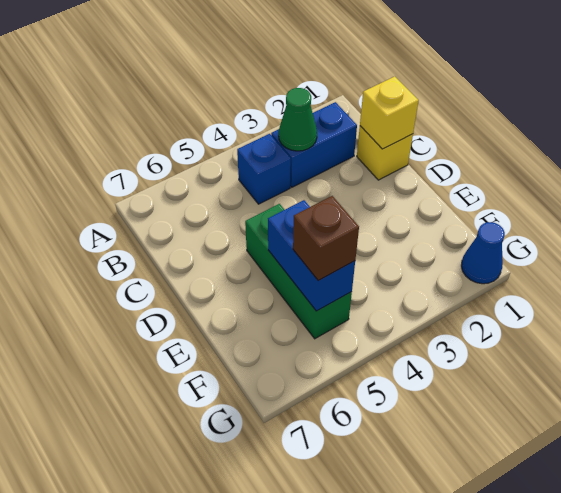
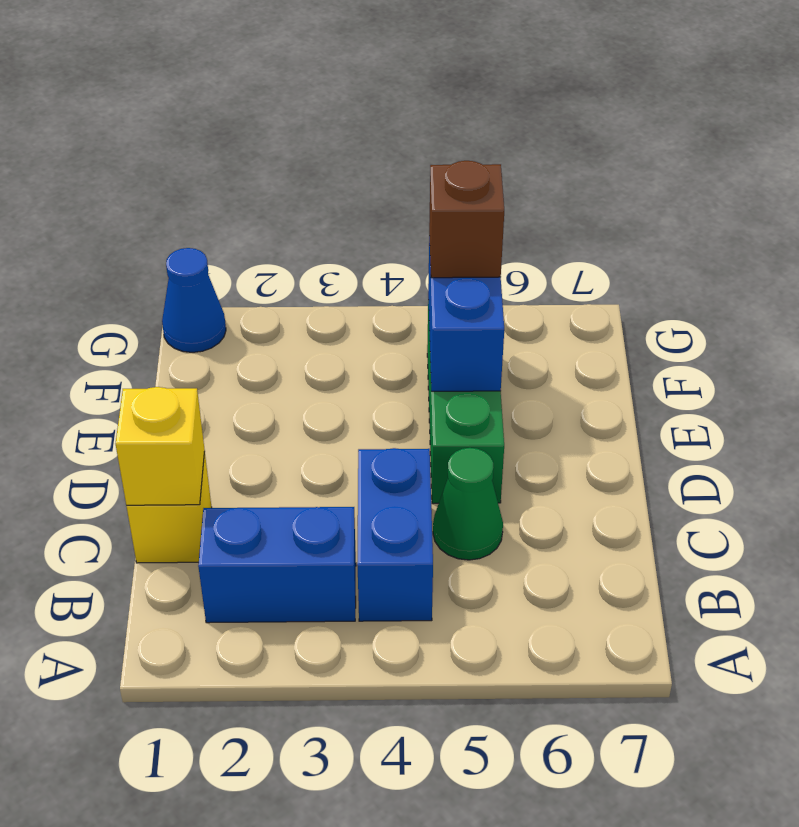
green cone B3 level 2 -> green cone C5 level 1
blue brick B4 level 1 -> blue brick B4:C4 level 1

